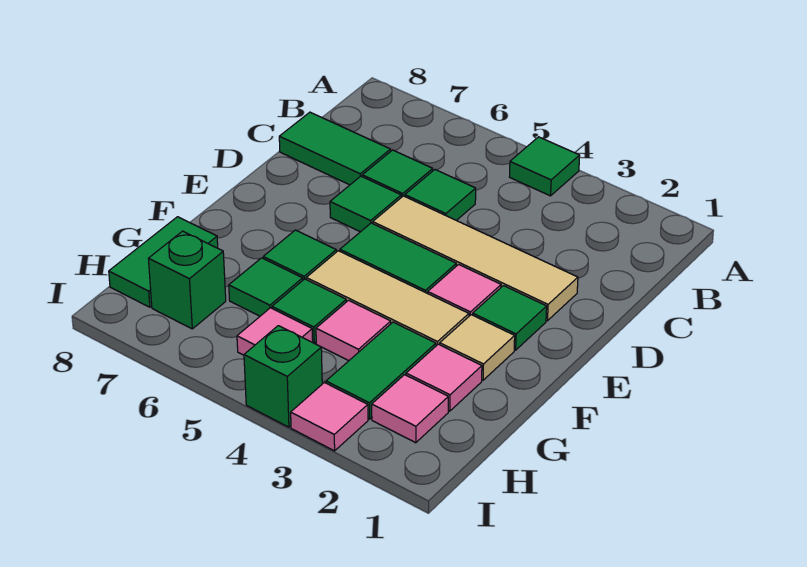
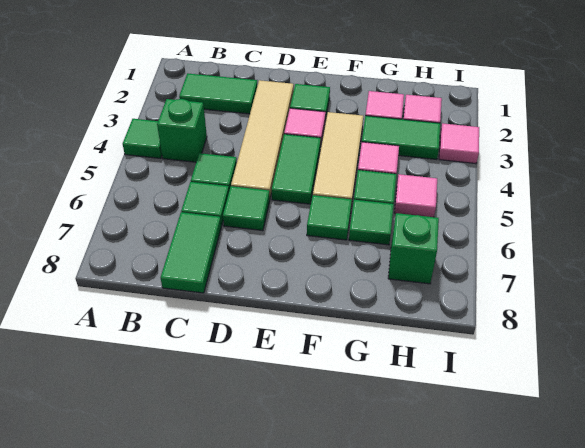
tan tile F2 level 1 -> none
green tile G8:H8 level 1 -> green tile B2:C2 level 1
green brick I4 level 1 -> green brick B4 level 1

